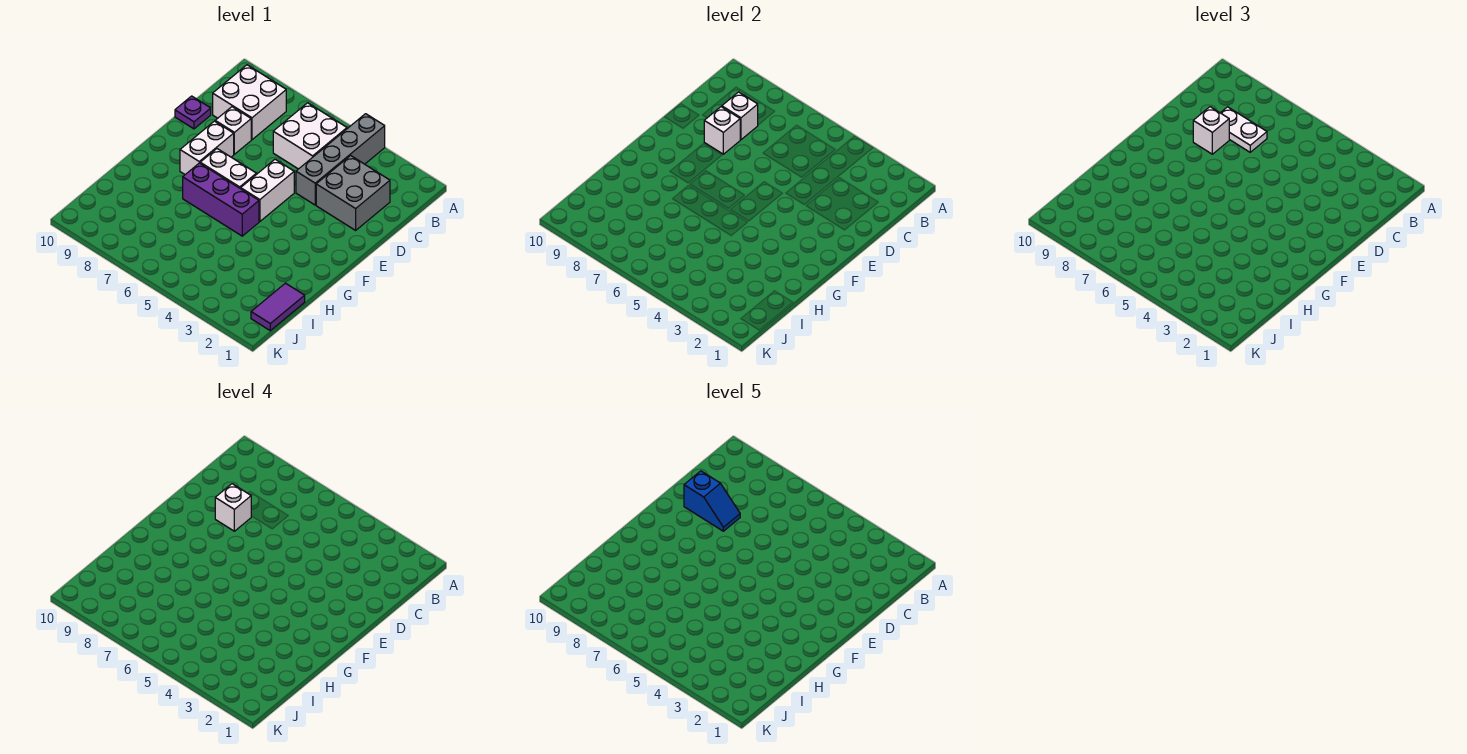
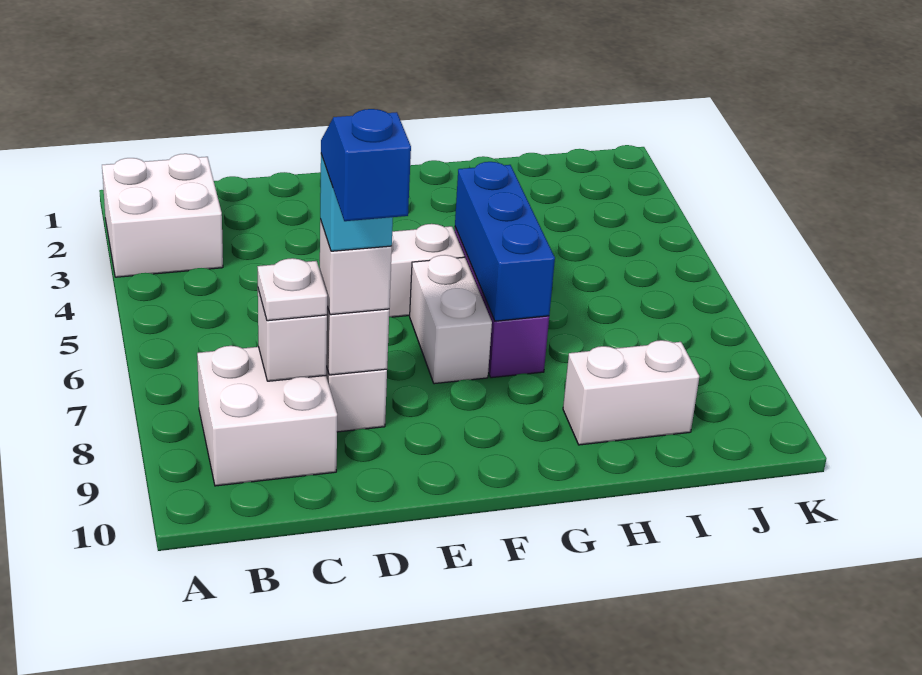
grey brick A4:D4 level 1 -> none
white brick B5:C6 level 1 -> white brick A2:B3 level 1
grey brick C2:D3 level 1 -> none
white plate C7:C8 level 3 -> white plate C8 level 3
white brick D8 level 4 -> cyan brick D8 level 4
purple plate D10 level 1 -> none
white brick E8:F8 level 1 -> white brick H9:I9 level 1
none -> blue brick G5:G7 level 2
purple tile I1:J1 level 1 -> none

